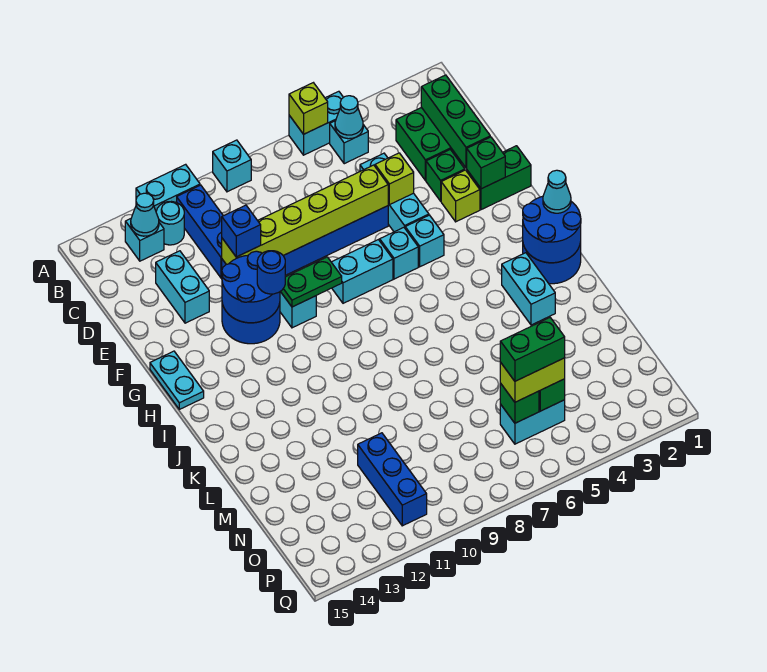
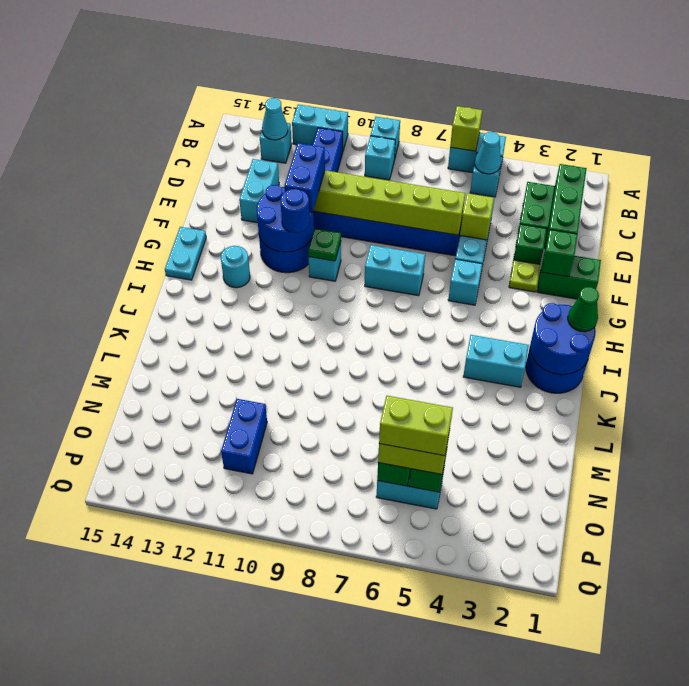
cyan round brick B12 level 1 -> cyan round brick H13 level 1
blue brick E11 level 3 -> blue brick E11:F11 level 3
lime brick F3 level 1 -> lime plate F3 level 1
cyan brick G6 level 1 -> cyan brick B9 level 1
green plate G9:G10 level 2 -> green plate G10 level 2
cyan cone I1 level 3 -> green cone I1 level 3
cyan brick J3:K3 level 1 -> cyan brick J3:J4 level 1
blue brick N11:P11 level 1 -> blue brick N11:O11 level 1
green brick O5:O6 level 4 -> lime brick O5:O6 level 4

